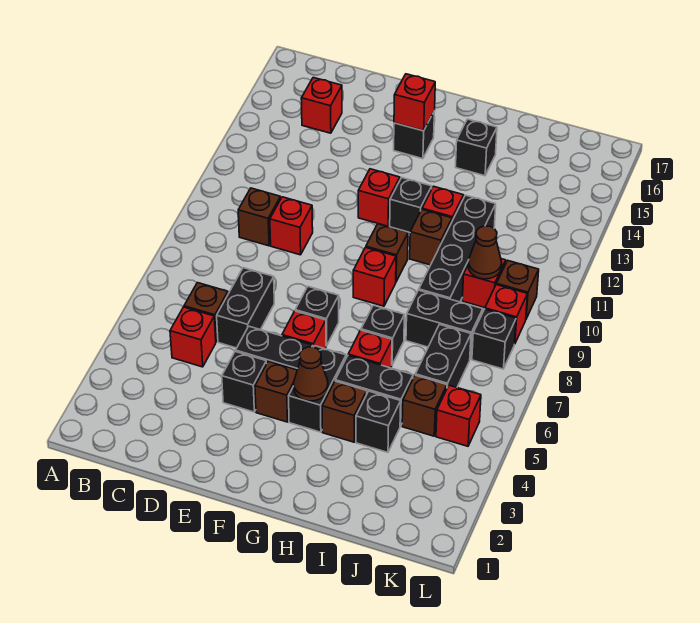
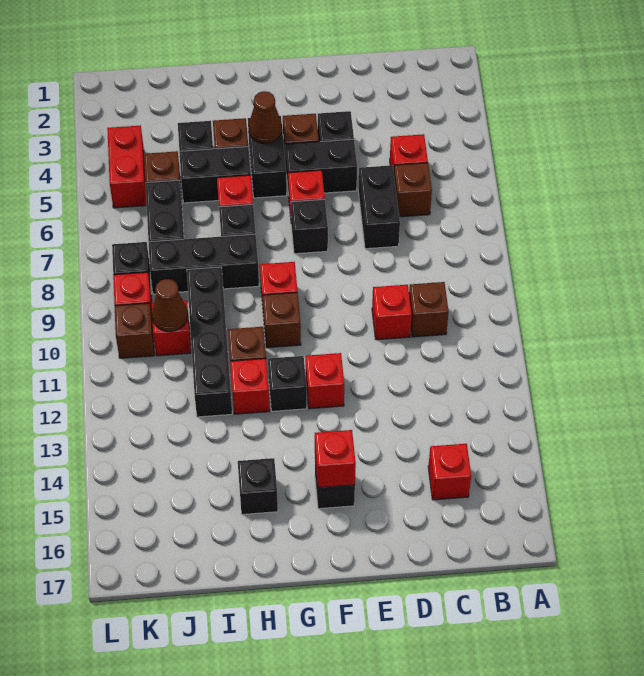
black brick I8:J8 level 1 -> black brick H8:J8 level 1
red brick K5 level 1 -> red brick K4:K5 level 1

